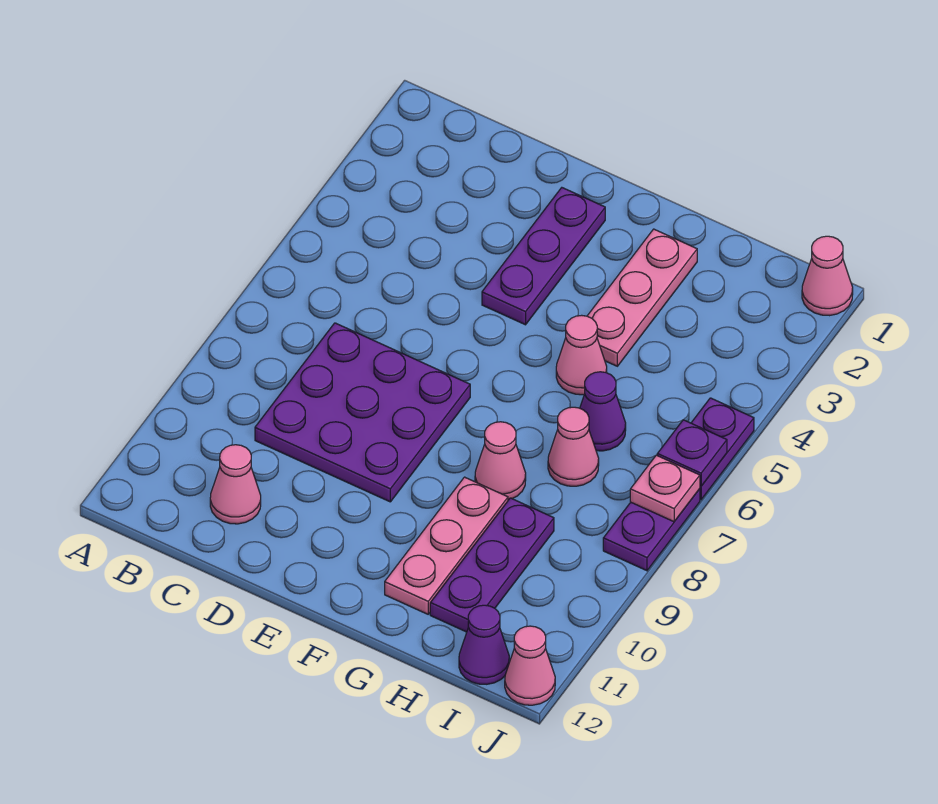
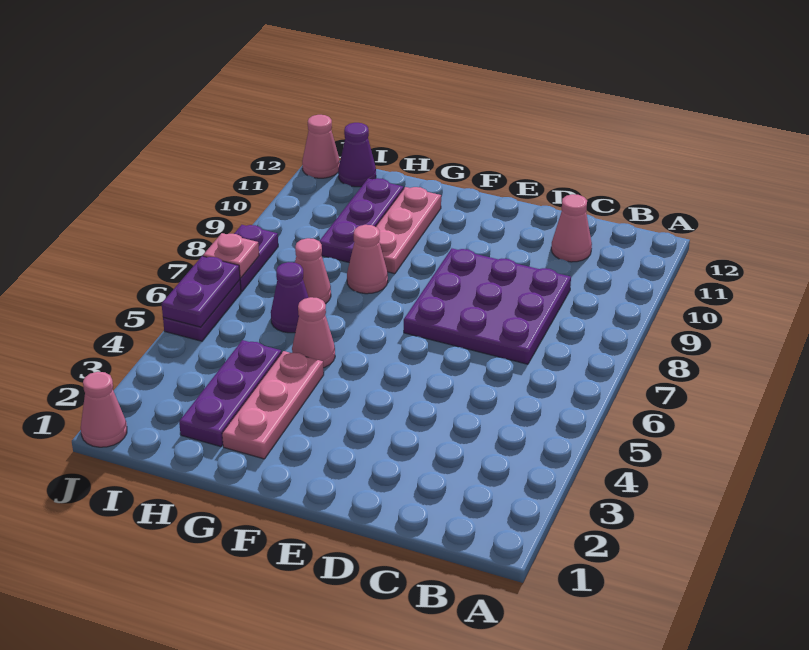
purple plate E2:E4 level 1 -> purple plate H2:H4 level 1
purple plate J6 level 2 -> purple plate J5:J6 level 2

